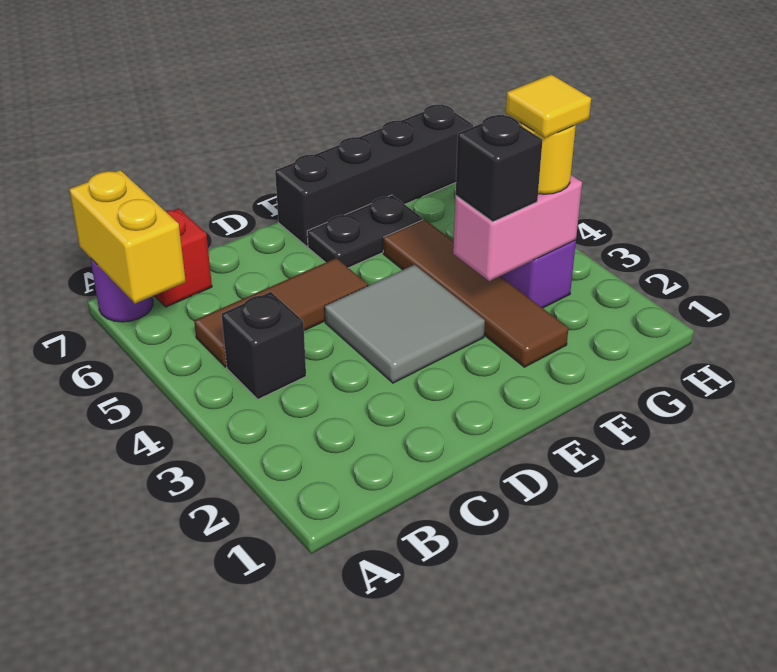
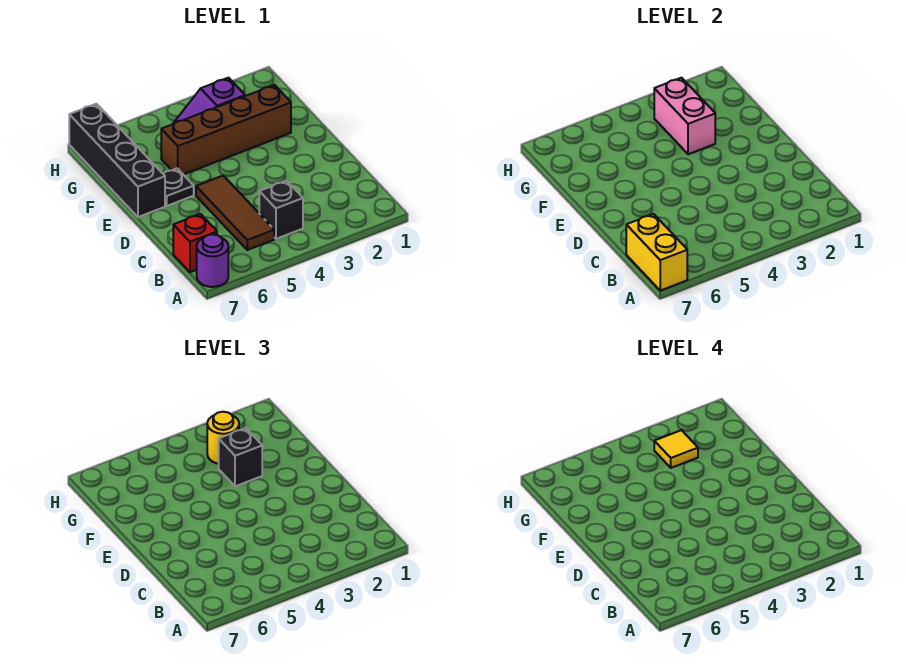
yellow brick A6:A7 level 2 -> yellow brick A7:B7 level 2
grey tile D3:E4 level 1 -> none
black plate E6:F6 level 1 -> black plate E6 level 1
brown tile F2:F5 level 1 -> brown brick F2:F5 level 1

